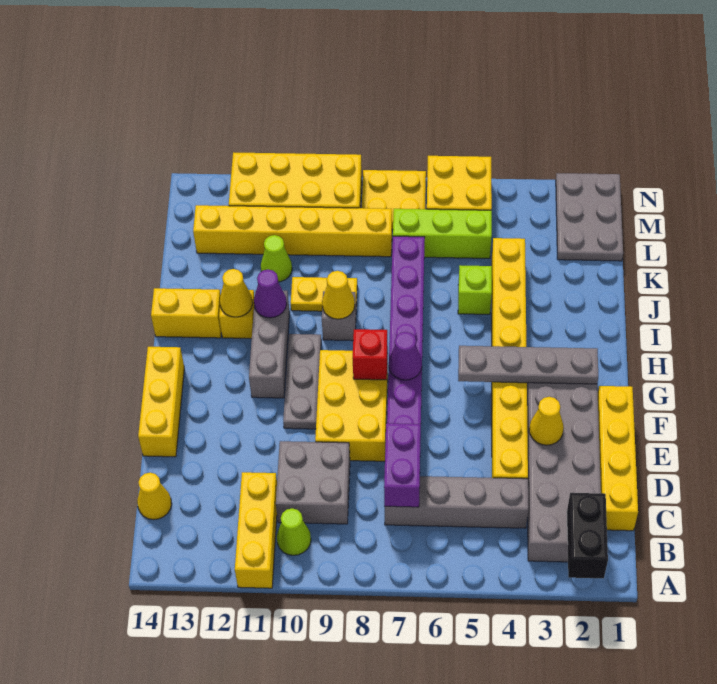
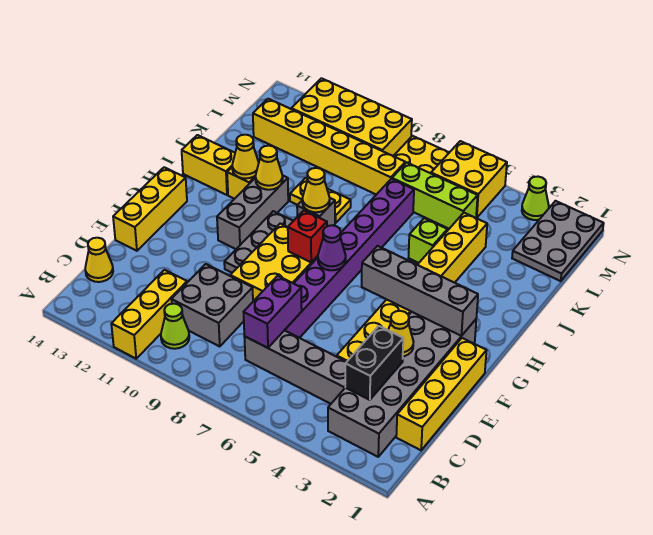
black brick A2:B2 level 2 -> black brick C3:D3 level 2
grey plate G2:G5 level 2 -> grey brick G2:G5 level 2
purple cone I11 level 2 -> yellow cone I11 level 2
lime cone K11 level 1 -> lime cone N3 level 1

